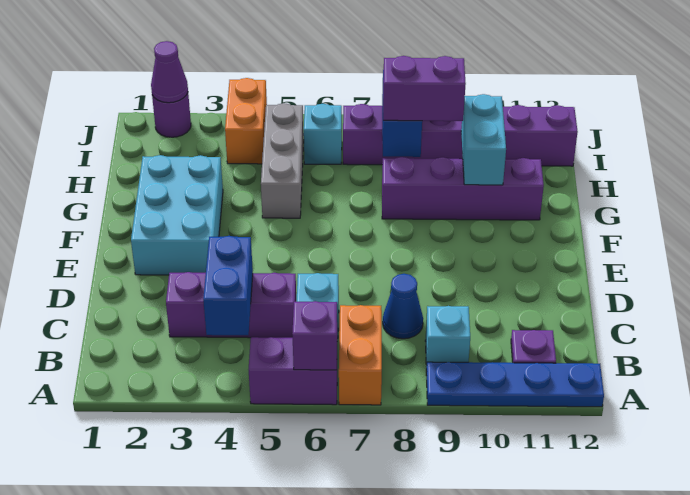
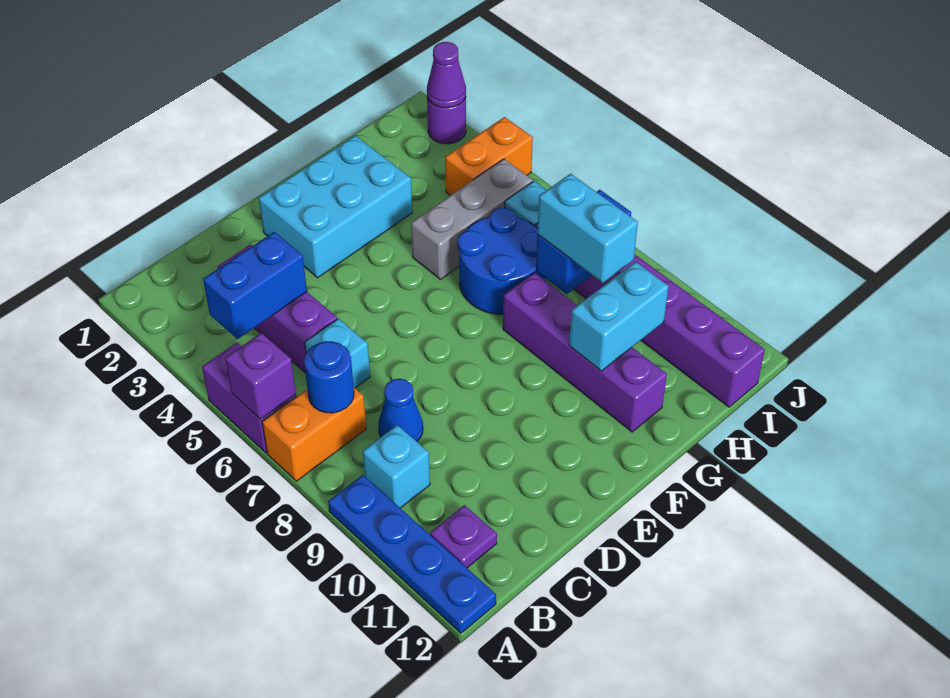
none -> blue round brick B7 level 2
none -> blue round brick G6:H7 level 1
purple brick H8:H9 level 3 -> cyan brick H8:H9 level 3

